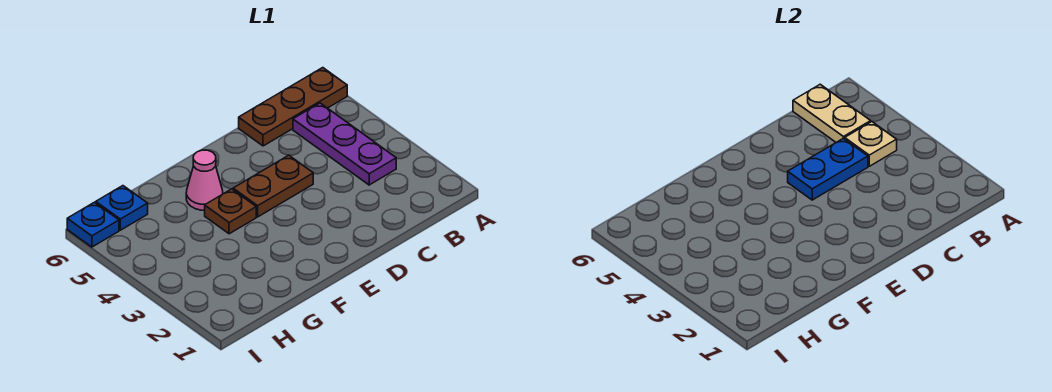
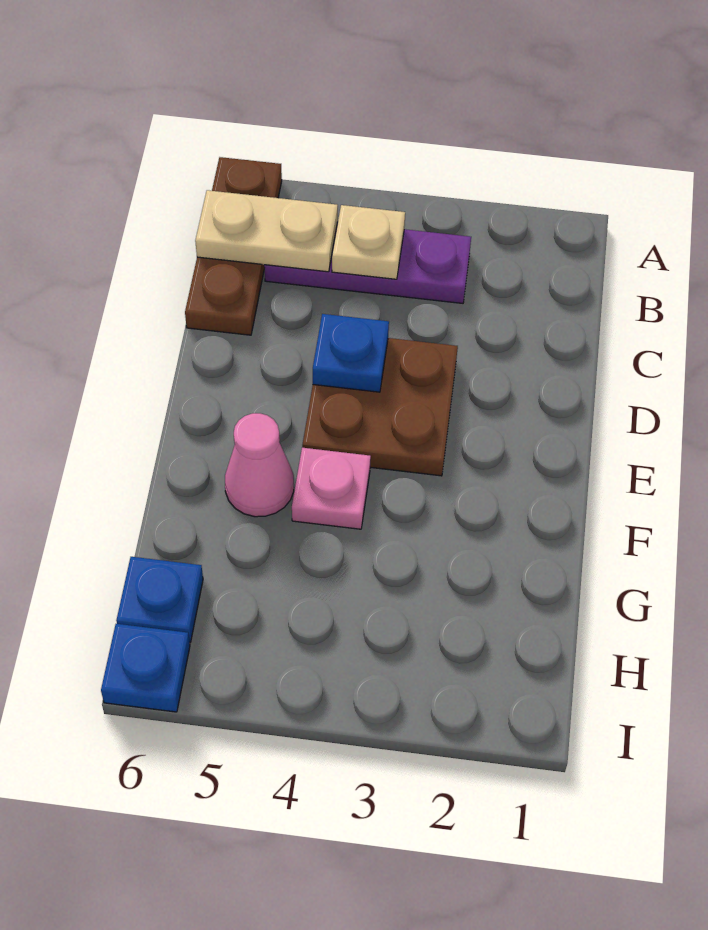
blue plate C4:D4 level 2 -> blue plate D4 level 2
brown plate D4:E4 level 1 -> brown plate D3:E4 level 1
brown plate F4 level 1 -> pink plate F4 level 1

